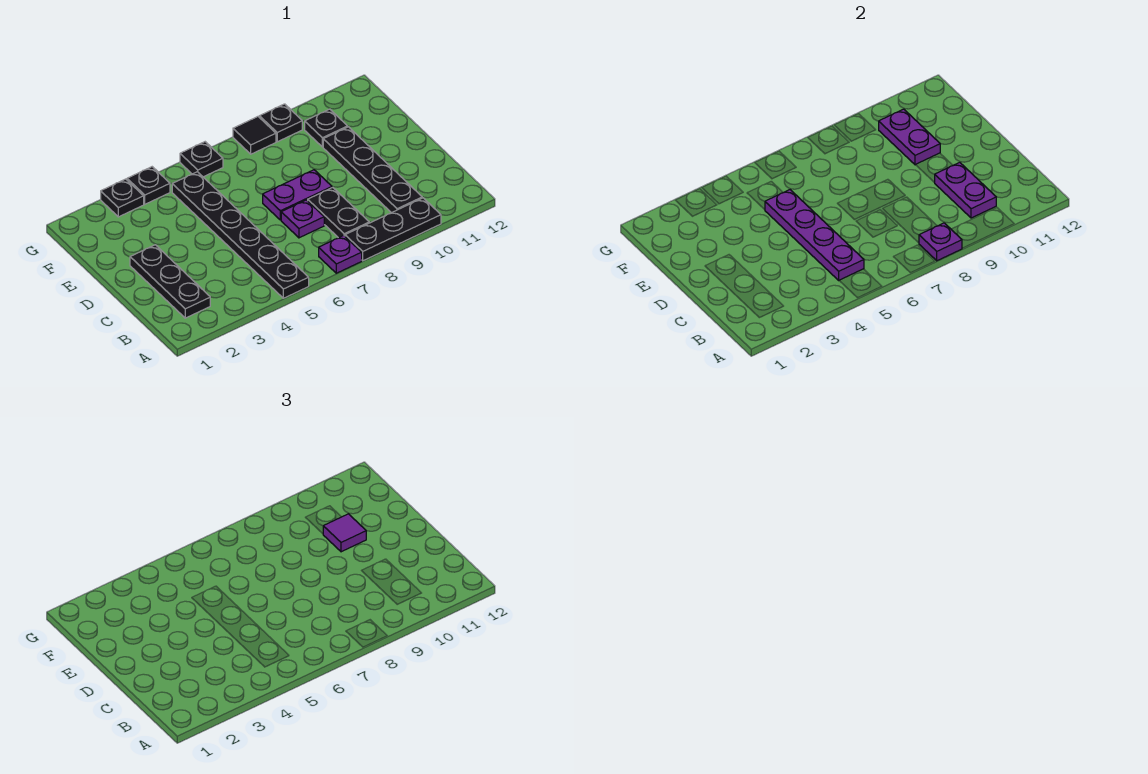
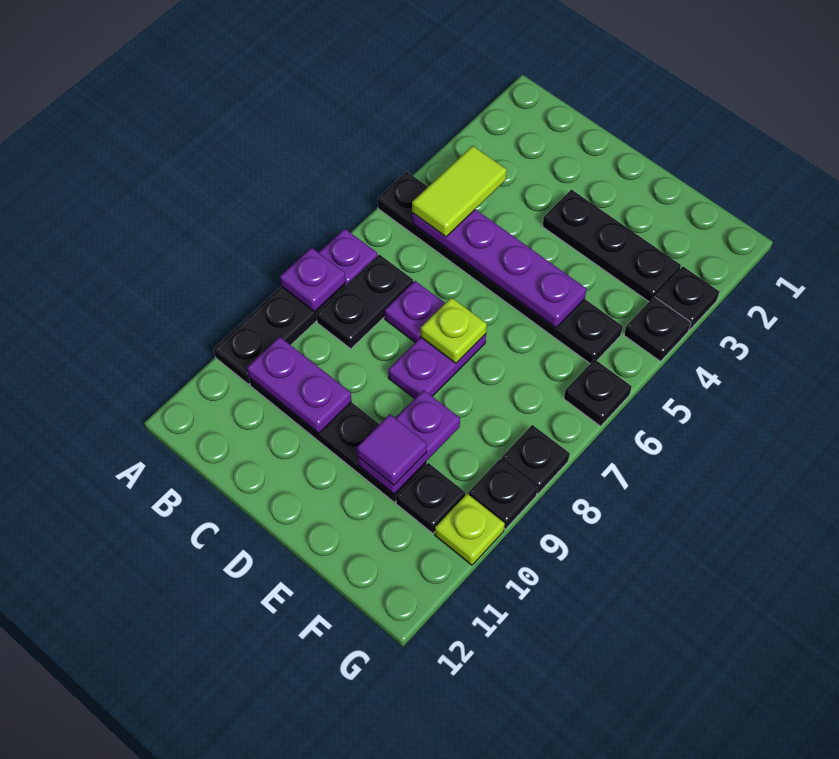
black plate B2:D2 level 1 -> black plate D3:F3 level 1
none -> lime tile B4:B5 level 3
black plate B8:C8 level 1 -> black plate B7:B8 level 1
none -> lime plate D7 level 2
purple plate E10:F10 level 2 -> purple plate E9:E10 level 2
black tile G8 level 1 -> black plate G8 level 1
none -> lime plate G10 level 1

